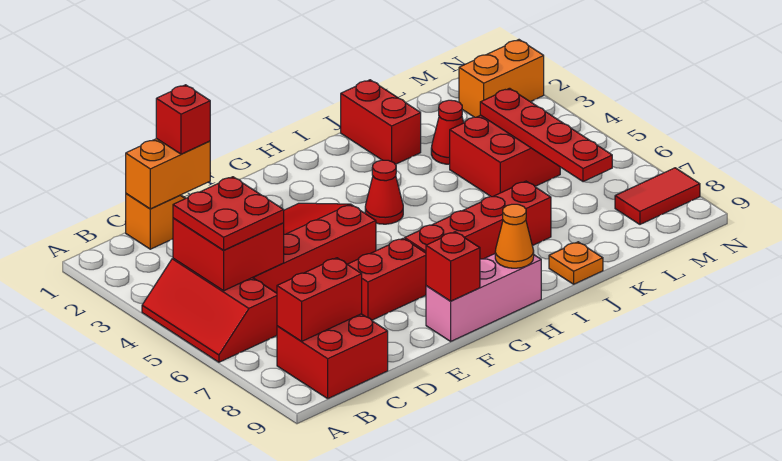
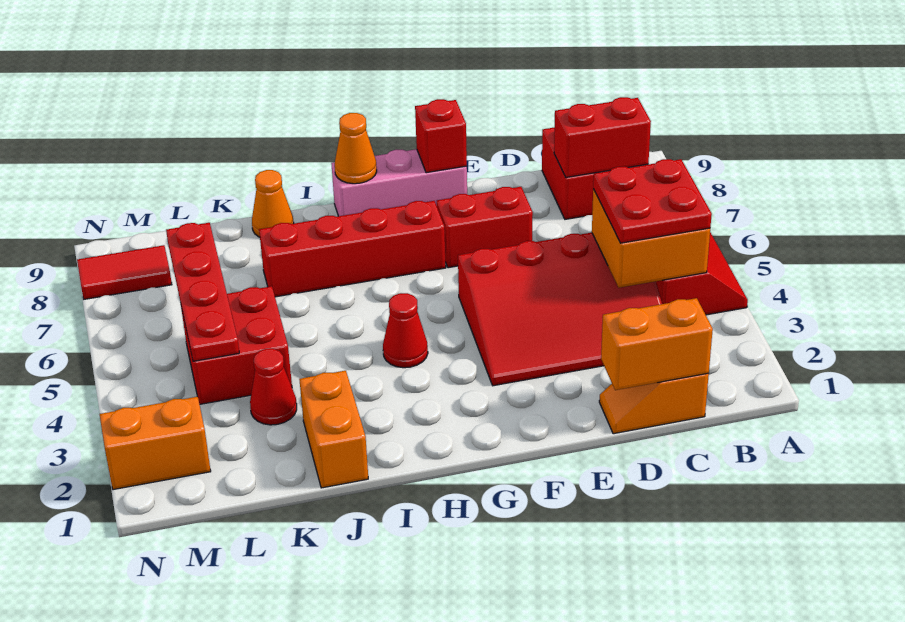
red brick B4:C5 level 2 -> orange brick B4:C5 level 2
red brick D1 level 3 -> none
red brick J1:J2 level 1 -> orange brick J1:J2 level 1
orange plate J9 level 1 -> orange cone J9 level 1

